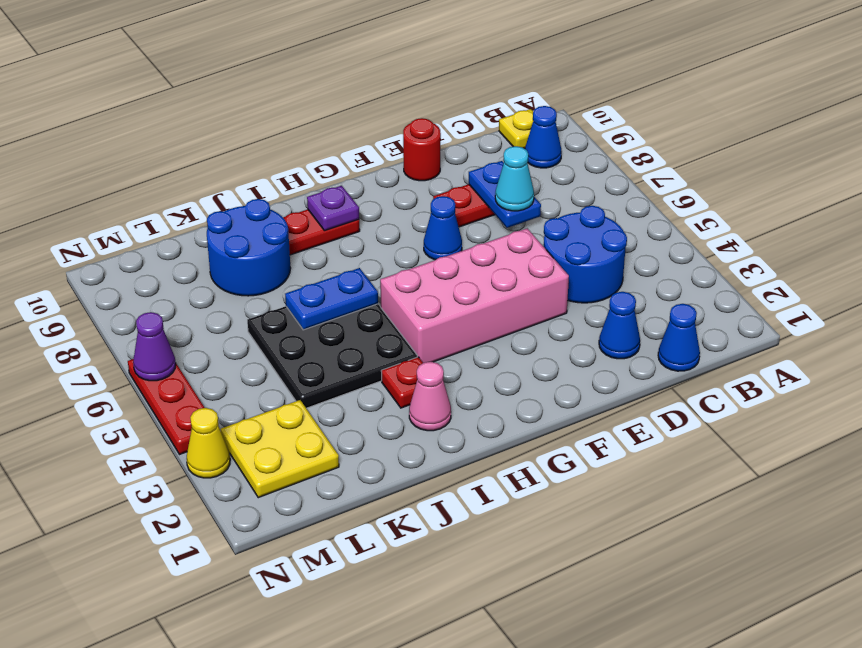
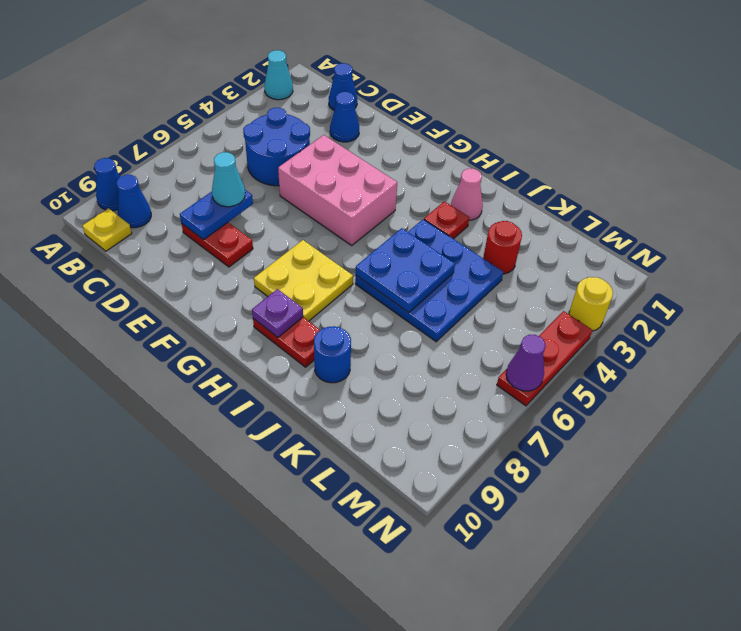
none -> cyan cone A2 level 1
pink brick E4:H5 level 1 -> pink brick E4:G5 level 1
red round brick E10 level 1 -> red round brick K3 level 1
blue cone F7 level 1 -> blue cone A9 level 1
black plate I4:K6 level 1 -> blue plate I4:K6 level 1
blue plate I6:J6 level 2 -> blue plate I5:J6 level 2
blue round brick J8:K9 level 1 -> blue round brick J9 level 1
yellow plate L2:M3 level 1 -> yellow plate G7:H8 level 1
yellow cone N3 level 1 -> yellow round brick N3 level 1

